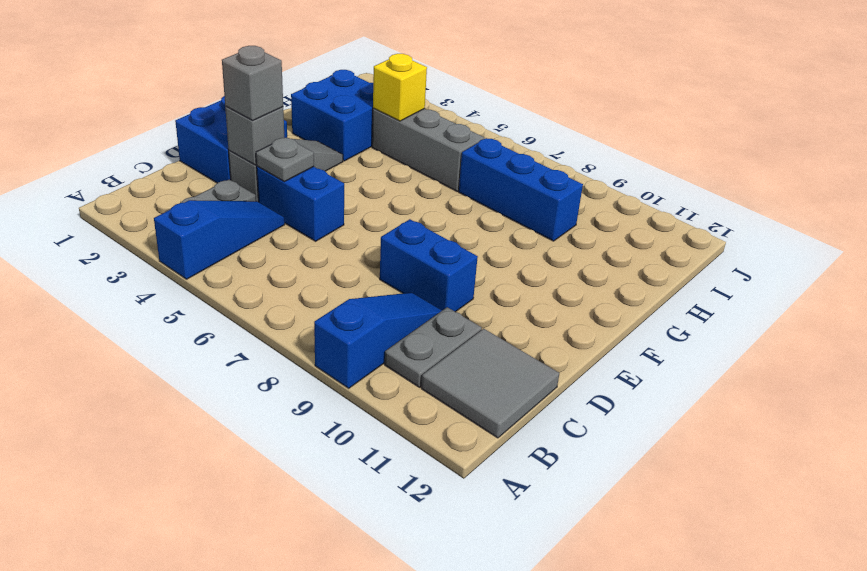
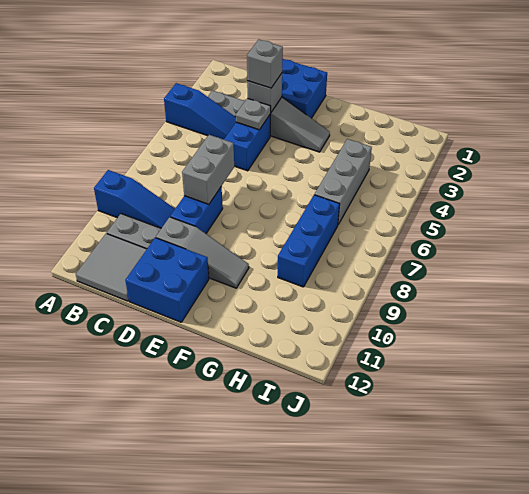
none -> grey brick D7:D8 level 2
none -> grey slope D10:F10 level 1 top D
blue brick G2:H3 level 1 -> blue brick D11:E12 level 1
yellow brick H4 level 2 -> none

